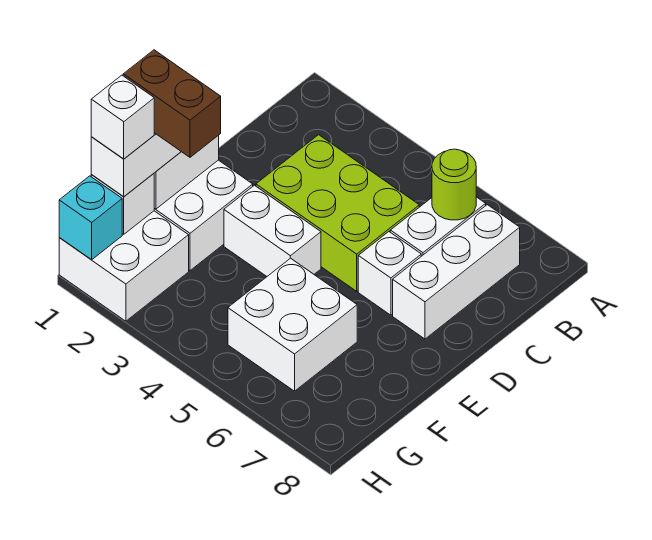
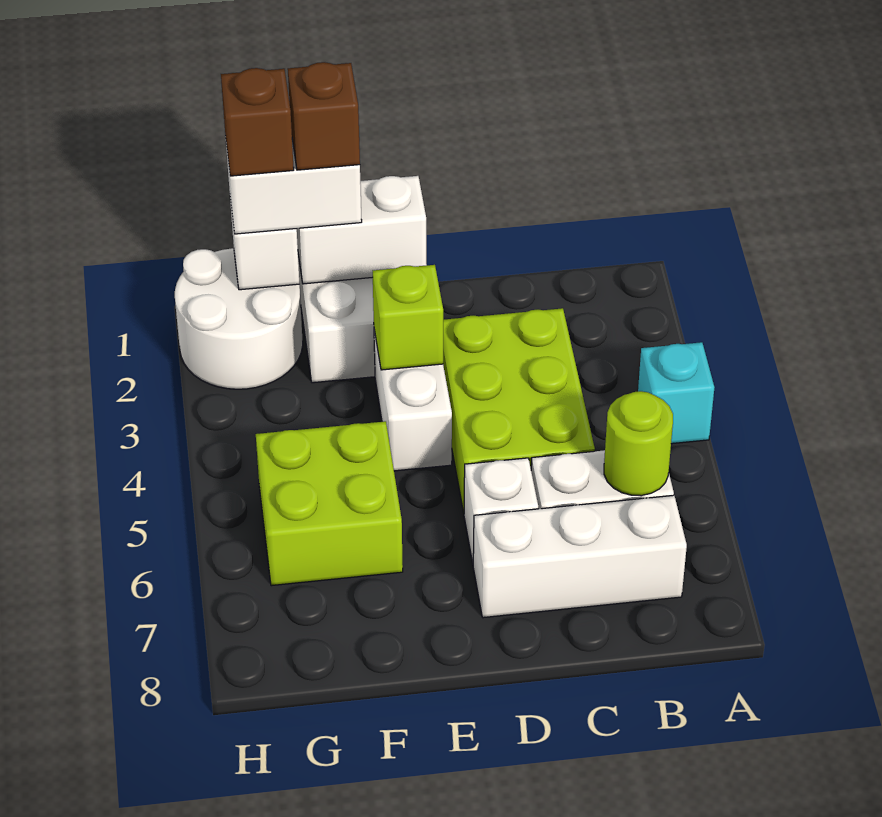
none -> lime brick E3 level 2
brown brick F1:F2 level 4 -> brown brick F1 level 4
white brick F5:G6 level 1 -> lime brick F5:G6 level 1
white brick G1:H2 level 1 -> white round brick G1:H2 level 1
white brick G1 level 4 -> brown brick G1 level 4
cyan brick H1 level 2 -> cyan brick A4 level 1

